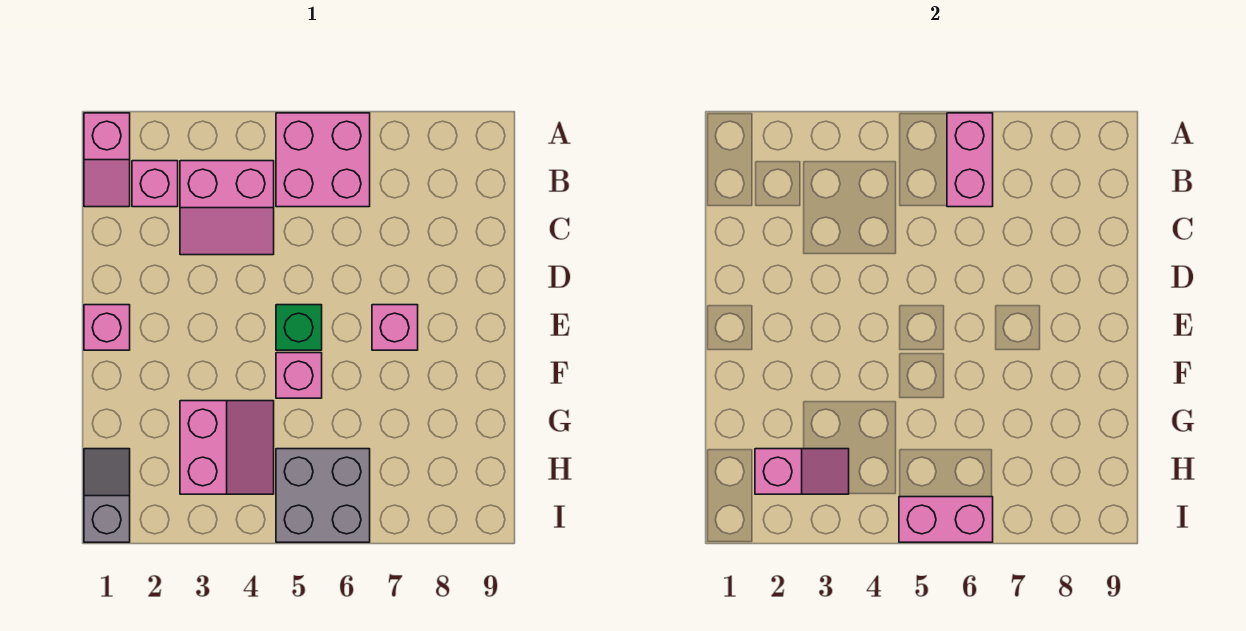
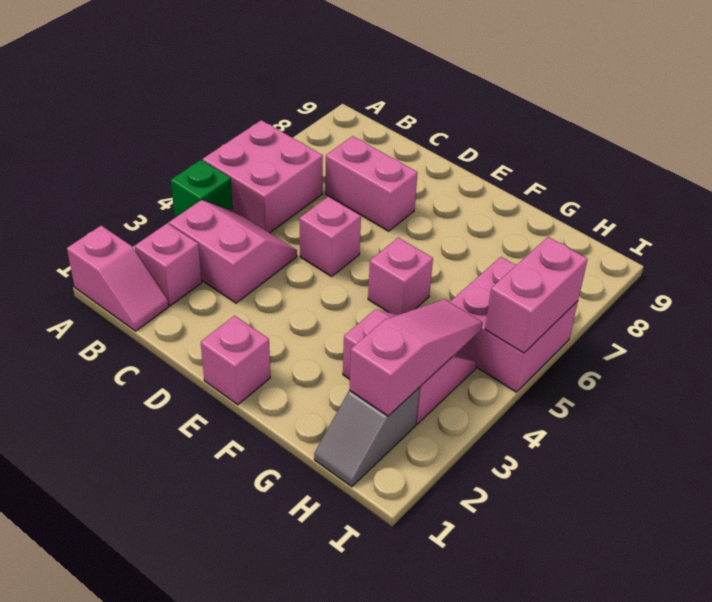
pink brick A6:B6 level 2 -> pink brick C7:D7 level 1
pink slope B3:C4 level 1 top B -> pink slope B3:C4 level 1 top 3
green brick E5 level 1 -> green brick A4 level 1
pink brick E7 level 1 -> pink brick D5 level 1
grey slope H1:I1 level 1 top I -> grey slope H1:H2 level 1 top 2
pink slope H2:H3 level 2 top 2 -> pink slope H2:H4 level 2 top 2
grey brick H5:I6 level 1 -> pink brick H5:I6 level 1

